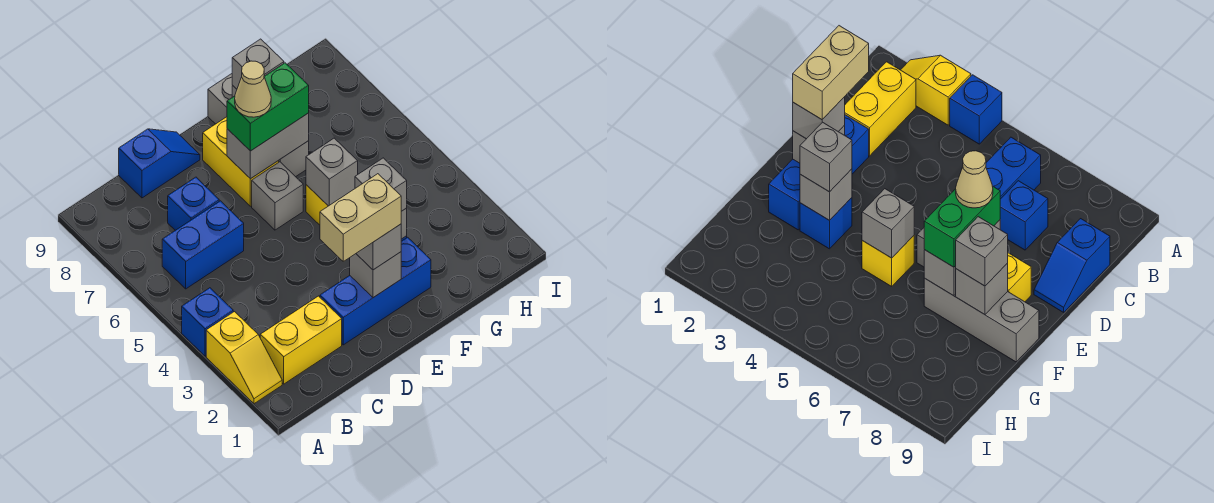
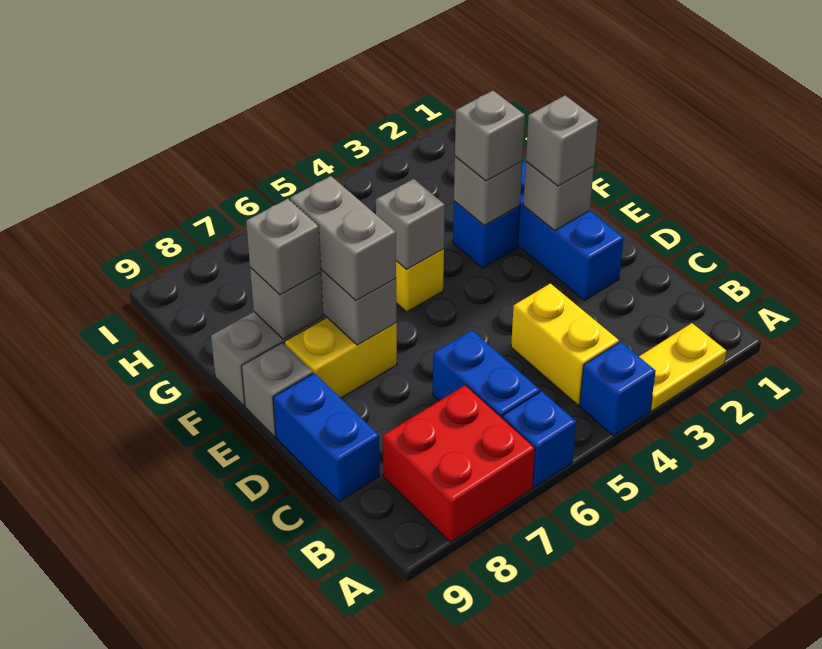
yellow slope A2:A3 level 1 top 3 -> yellow plate A2:A3 level 1
none -> red brick A7:B8 level 1
yellow brick B2:C2 level 1 -> yellow brick B4:C4 level 1
blue brick C7 level 1 -> blue brick A6 level 1
blue slope C9:D9 level 1 top C -> blue brick C9:D9 level 1
tan brick D2:E2 level 4 -> none
grey brick E6 level 1 -> grey brick E9 level 1
green brick E7:F7 level 3 -> grey brick E7:F7 level 3
tan cone E7 level 4 -> none

